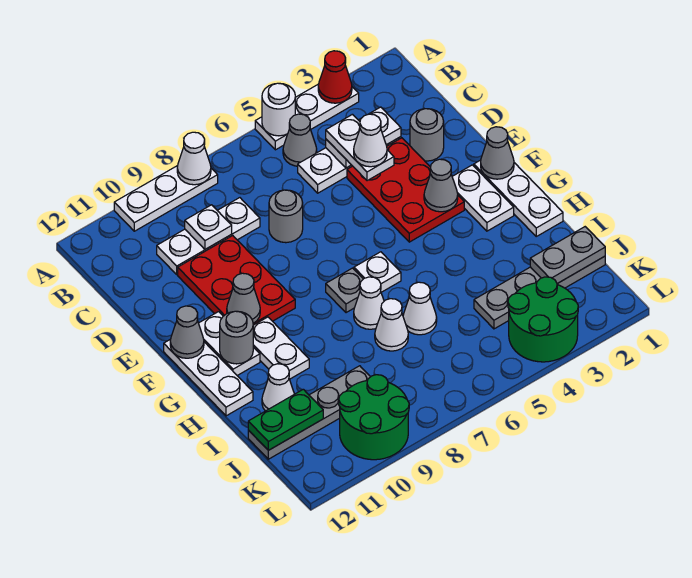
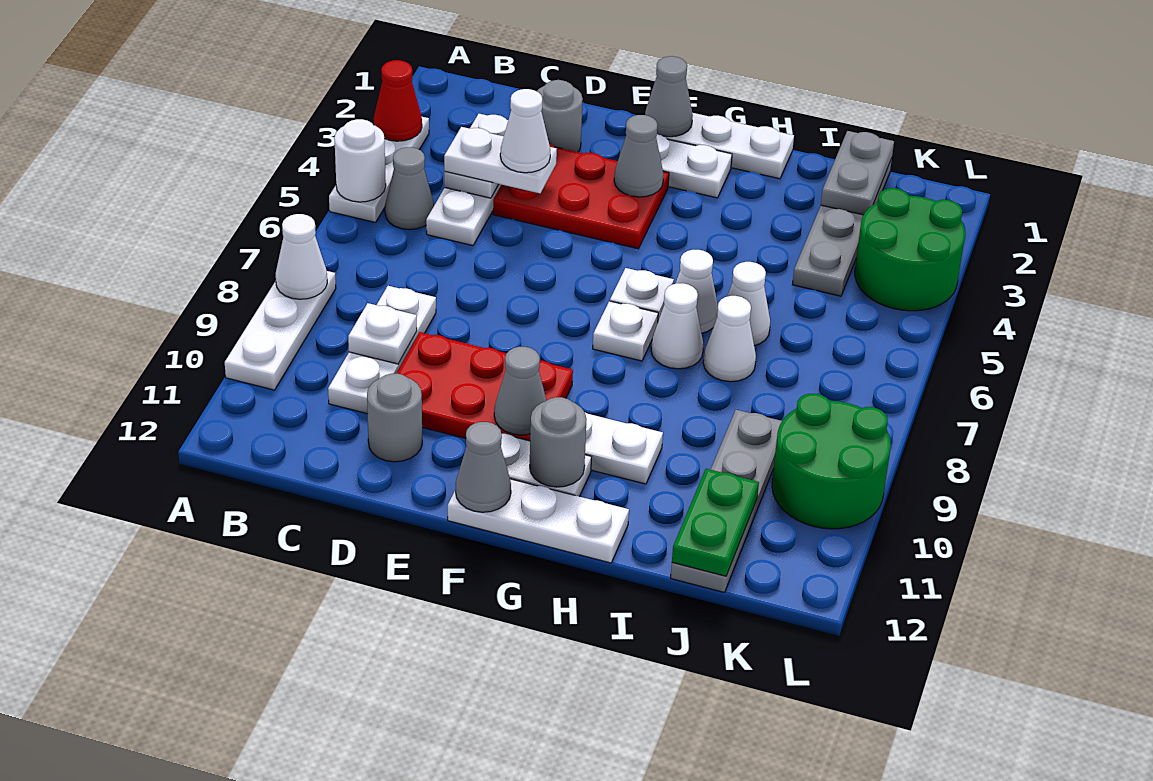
grey round brick D7 level 1 -> grey round brick D11 level 1
grey plate G7 level 1 -> white plate G7 level 1
white cone I11 level 1 -> white cone H6 level 1

